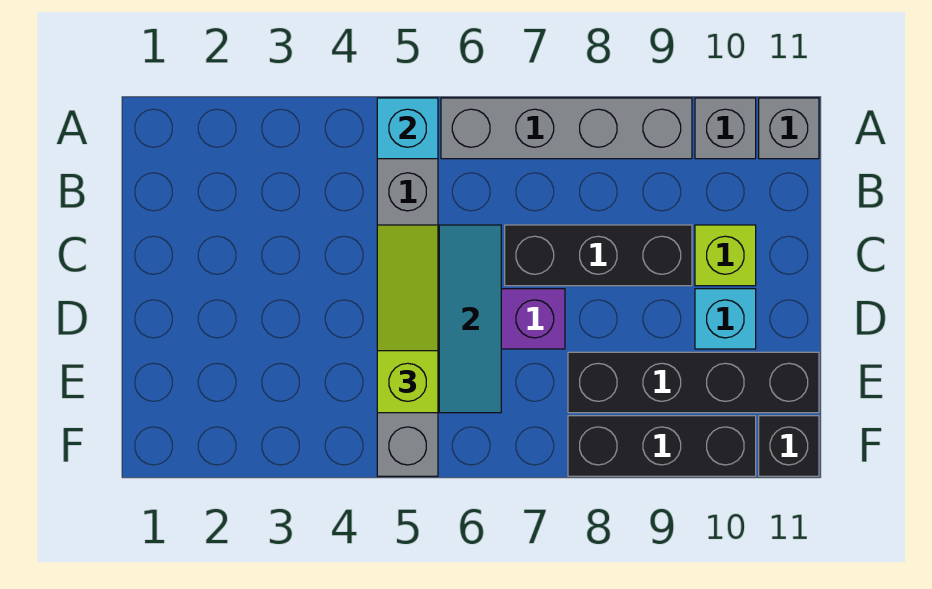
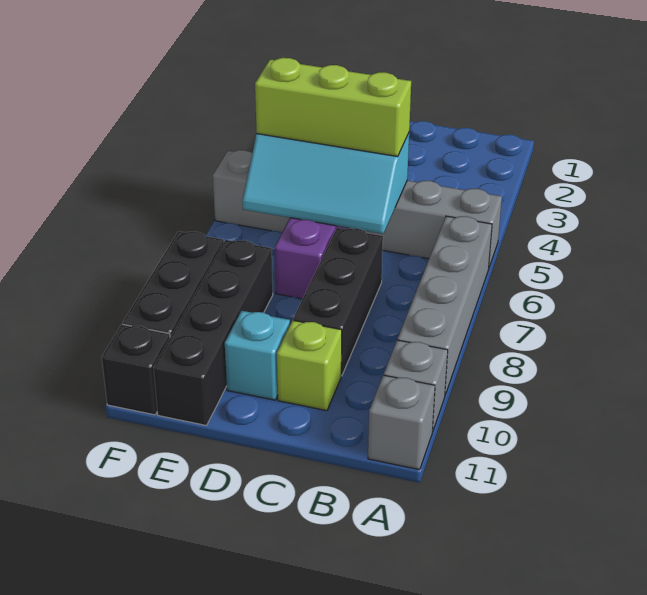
cyan brick A5 level 2 -> none
lime slope C5:E5 level 3 top E -> lime brick C5:E5 level 3

